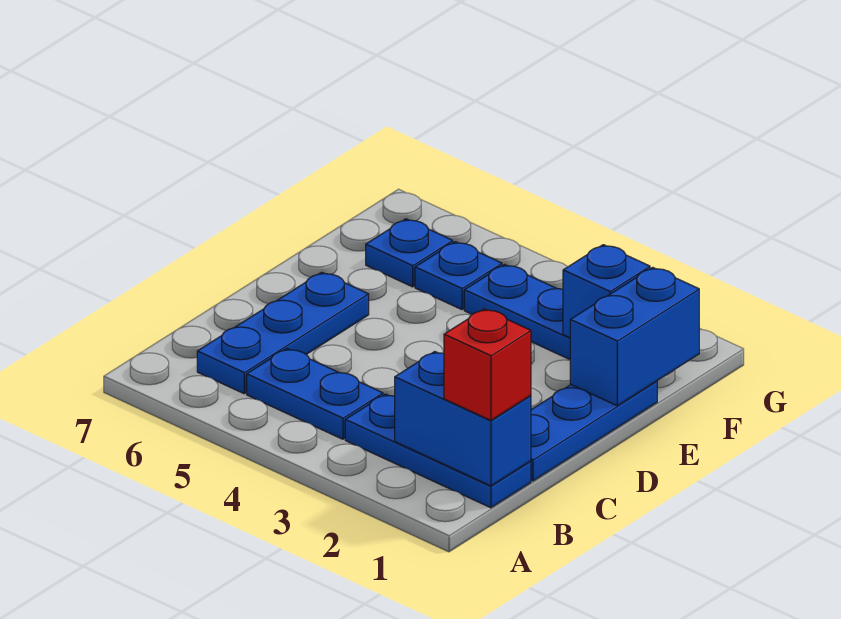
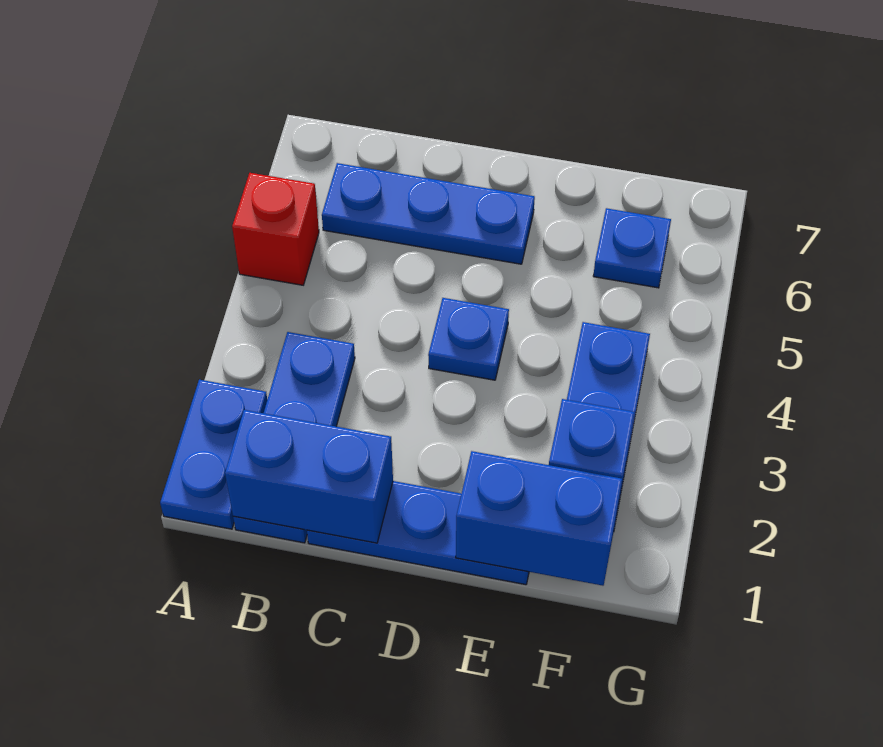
blue brick B1:B2 level 2 -> blue brick B1:C1 level 2
red brick B1 level 3 -> red brick A5 level 1
blue plate B4:B5 level 1 -> blue plate A1:A2 level 1
blue plate F5 level 1 -> blue plate D4 level 1

